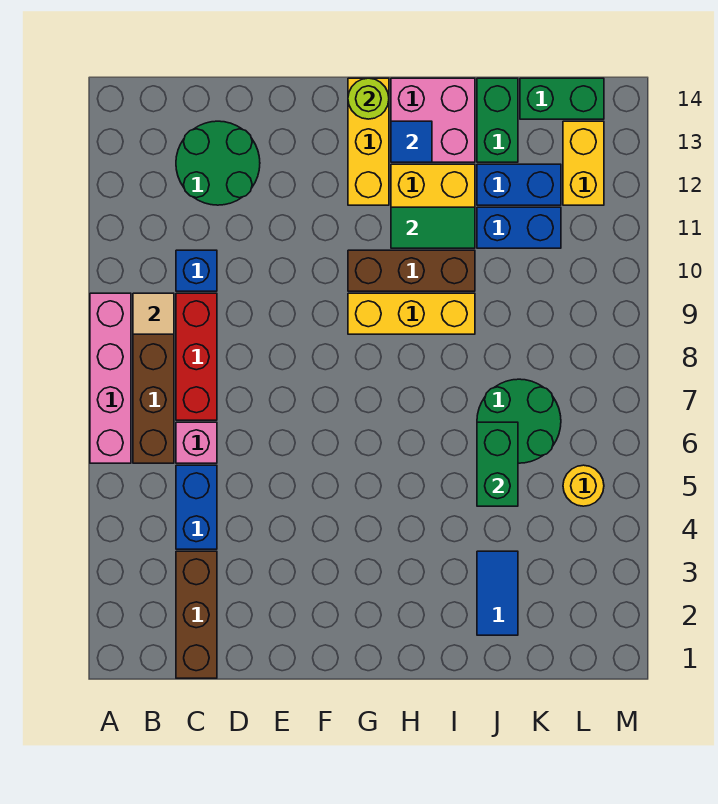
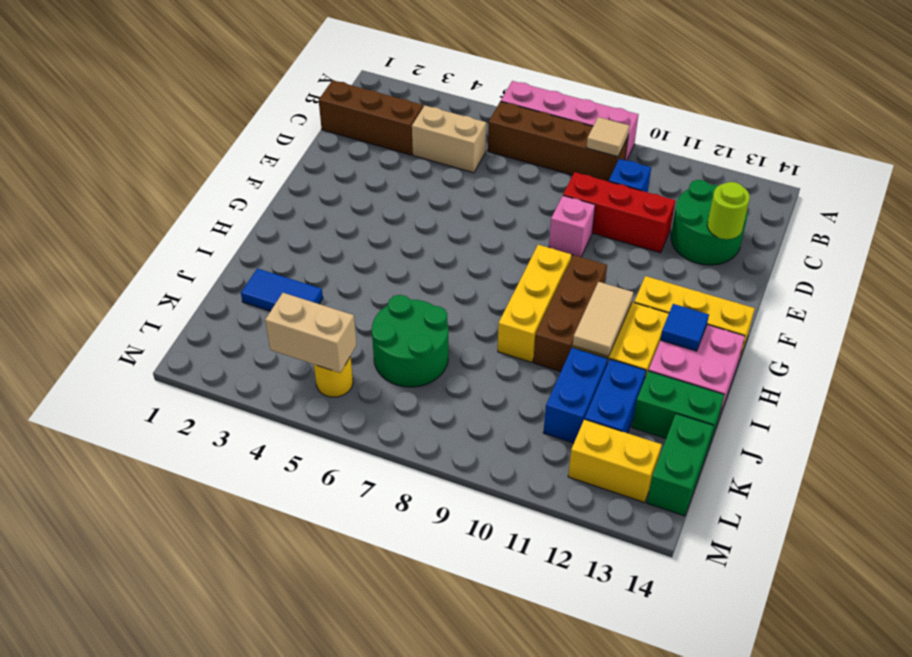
blue brick C4:C5 level 1 -> tan brick C4:C5 level 1
pink brick C6 level 1 -> pink brick E9 level 1
red brick C7:C9 level 1 -> red brick D9:D11 level 1
lime round brick G14 level 2 -> lime round brick D13 level 2
green tile H11:I11 level 2 -> tan tile H11:I11 level 2
green brick J5:J6 level 2 -> none
none -> tan brick L4:L5 level 2

